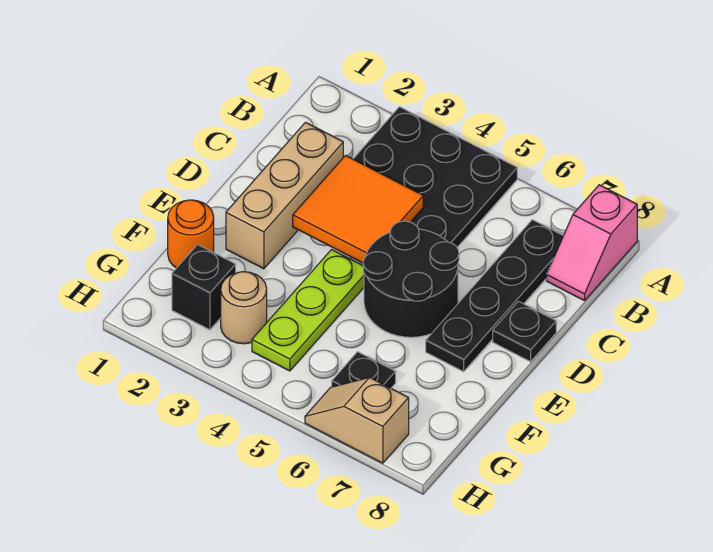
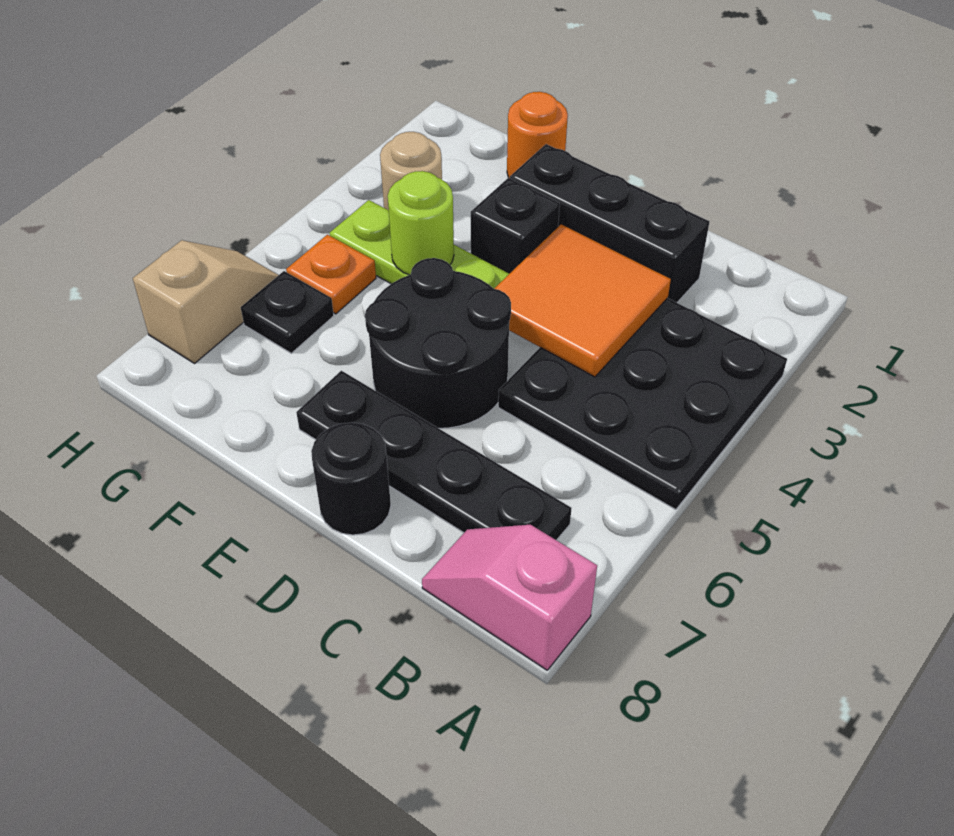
tan brick C2:E2 level 1 -> black brick C2:E2 level 1
black plate D8 level 1 -> black round brick D8 level 1
none -> lime round brick F4 level 2
black brick G2 level 1 -> black brick E3 level 1
none -> orange plate G5 level 1

